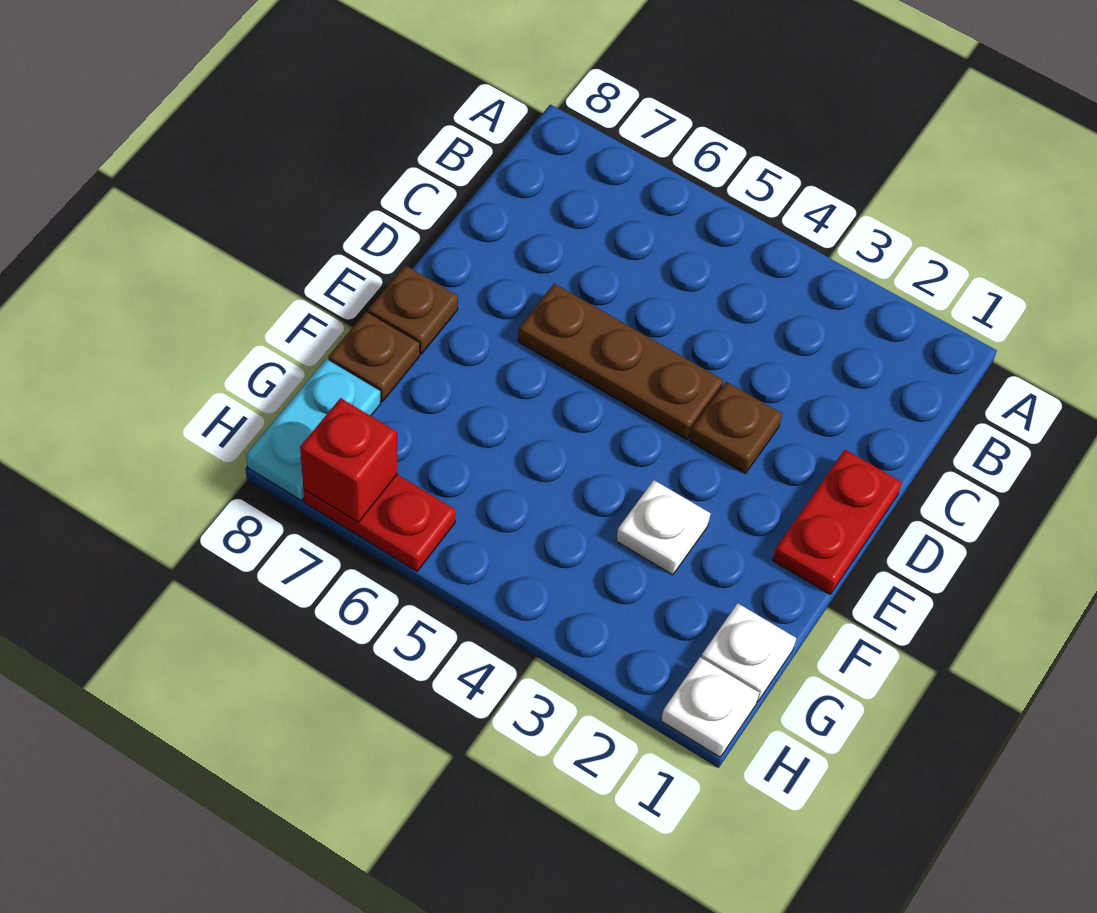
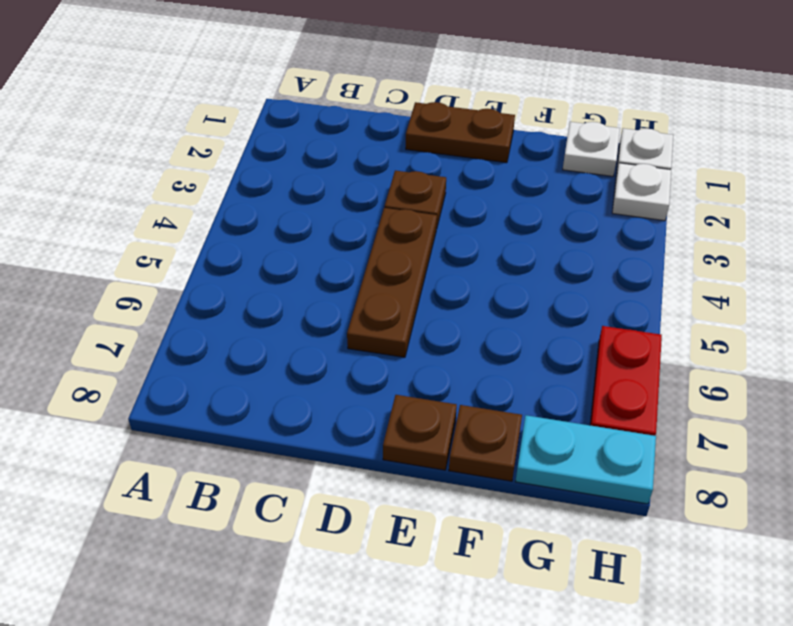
red plate D1:E1 level 1 -> brown plate D1:E1 level 1
white plate F3 level 1 -> white plate H2 level 1
red brick H7 level 2 -> none

